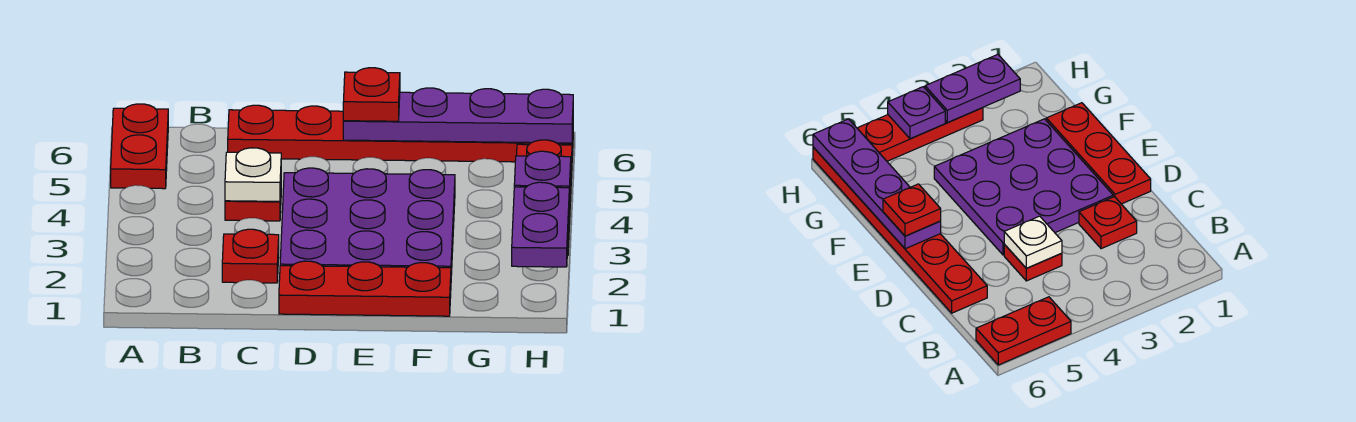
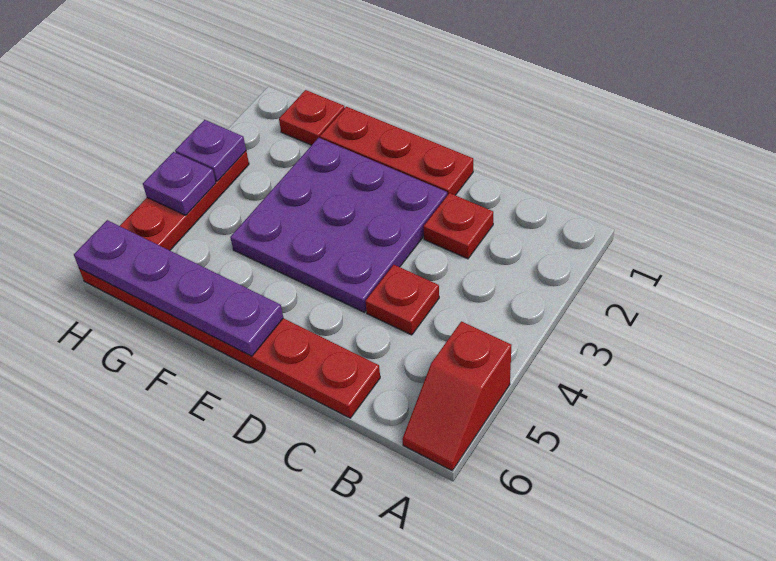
red plate A5:A6 level 1 -> red slope A5:A6 level 1 top 5
white plate C4 level 2 -> none
red plate E6 level 3 -> red plate G1 level 1
purple plate H2:H3 level 2 -> purple plate H3 level 2

